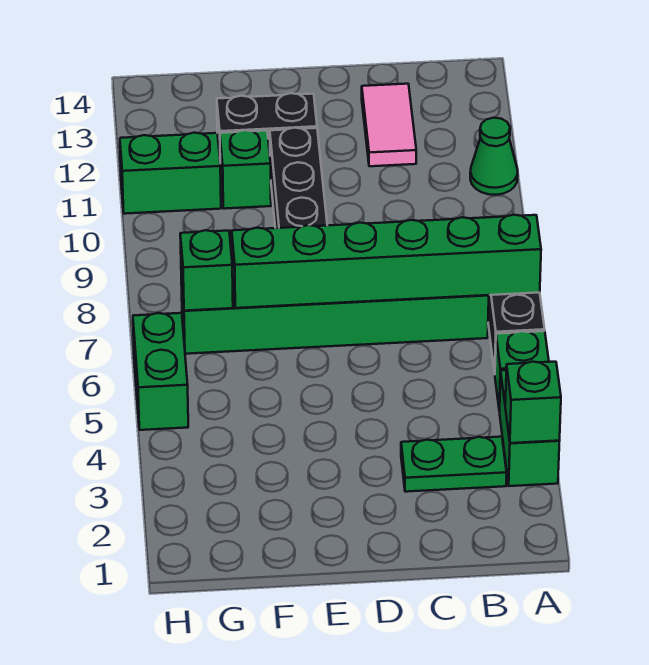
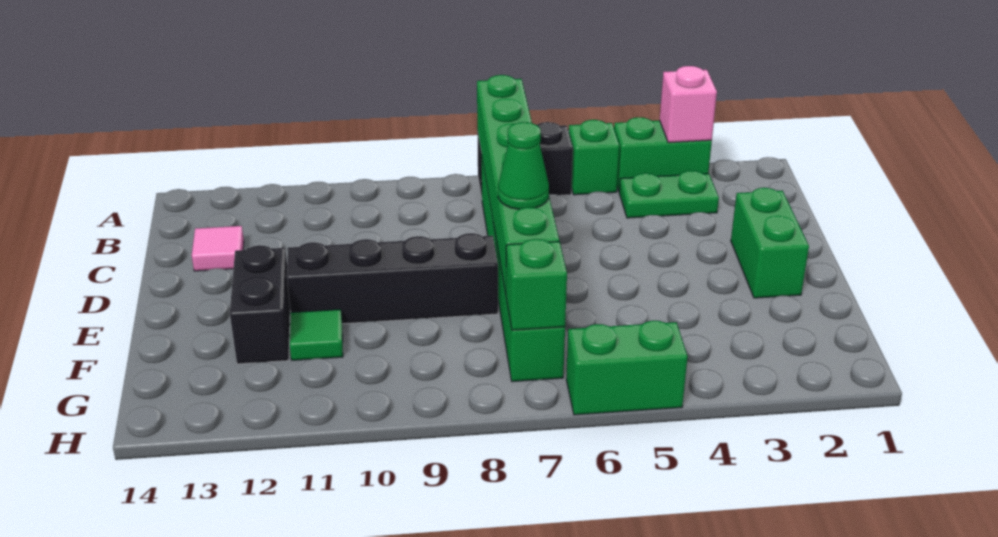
green brick A3 level 2 -> pink brick A3 level 2
green cone A11 level 1 -> green cone E7 level 3
green plate B3:C3 level 1 -> green plate B3:B4 level 1
pink tile C12:C13 level 1 -> pink tile C13 level 1
green brick F11 level 1 -> green tile F11 level 1
green brick G11:H11 level 1 -> green brick D2:E2 level 1

